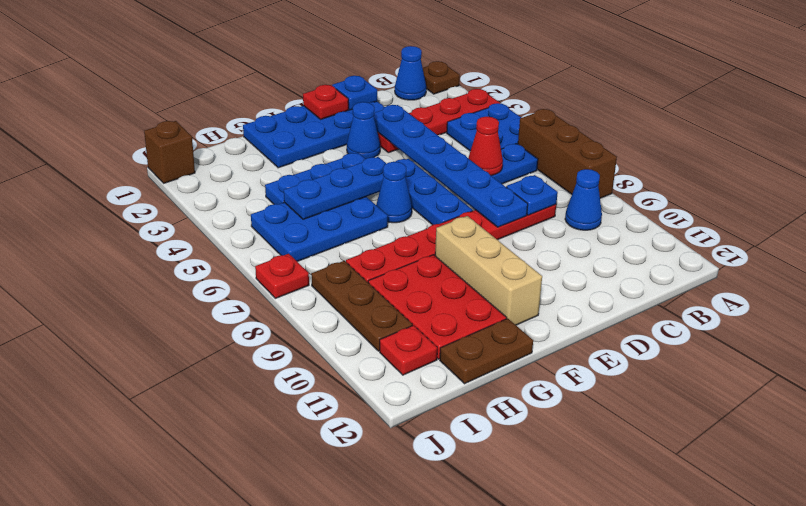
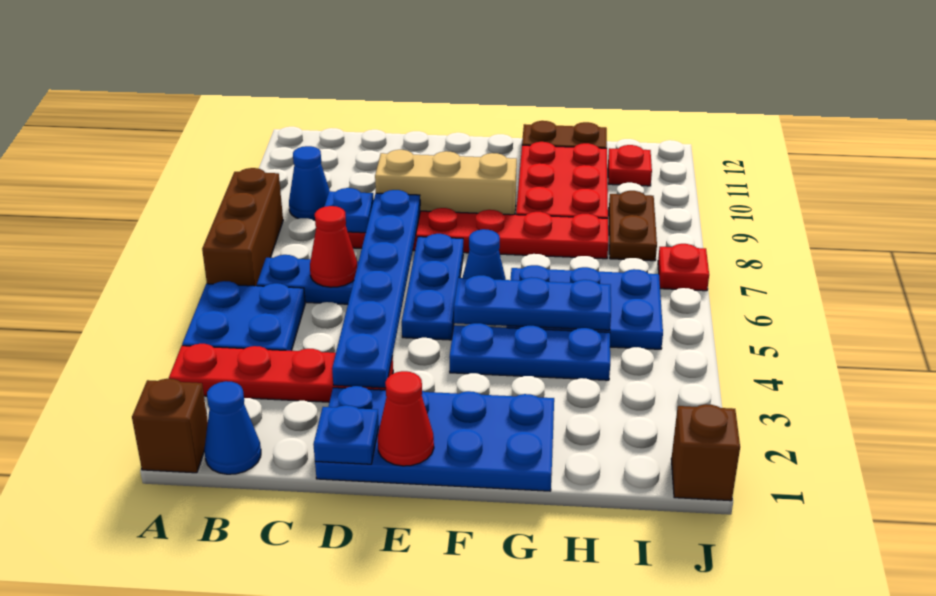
brown plate A1 level 1 -> brown brick A1 level 1
red plate E1 level 2 -> red cone E1 level 2
blue cone E3 level 1 -> none
tan brick F9:F11 level 1 -> tan brick D9:F9 level 1
brown plate I8:I10 level 1 -> brown plate I8:I9 level 1

